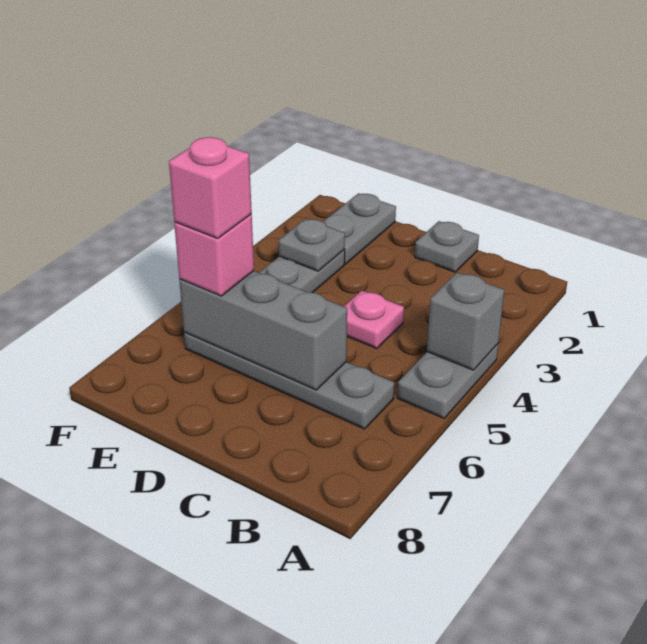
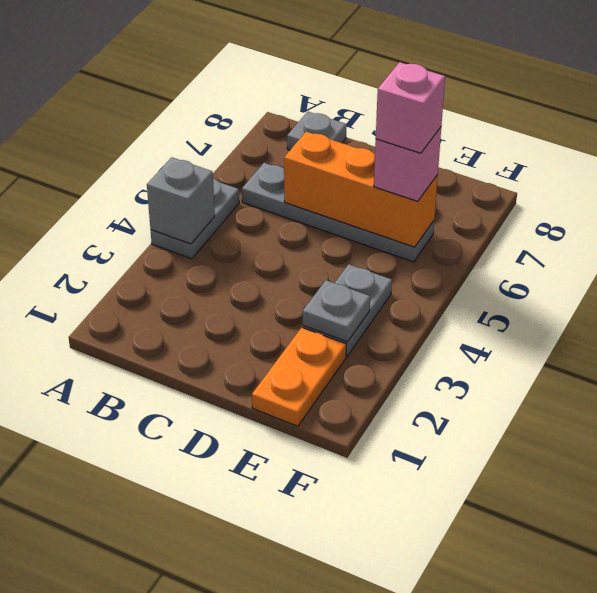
grey plate C1 level 1 -> grey plate B8 level 1
pink plate C4 level 1 -> none
grey brick C6:E6 level 2 -> orange brick C6:E6 level 2
grey plate E1:E2 level 1 -> orange plate E1:E2 level 1

